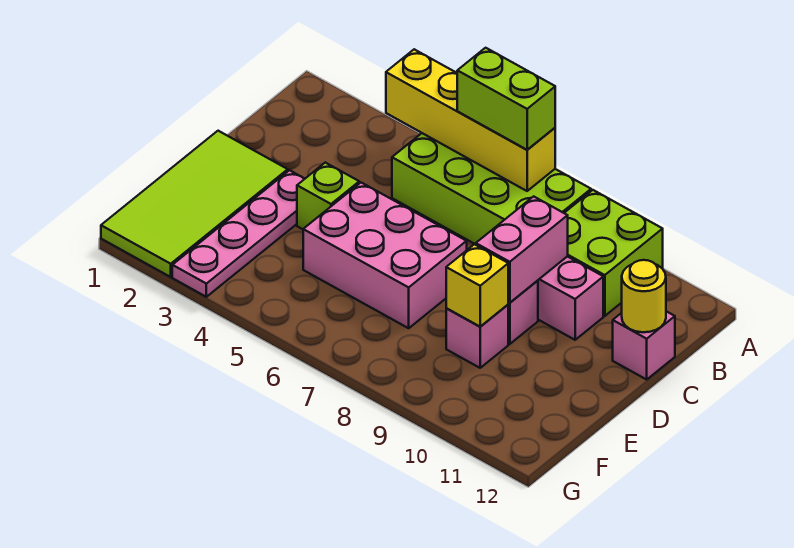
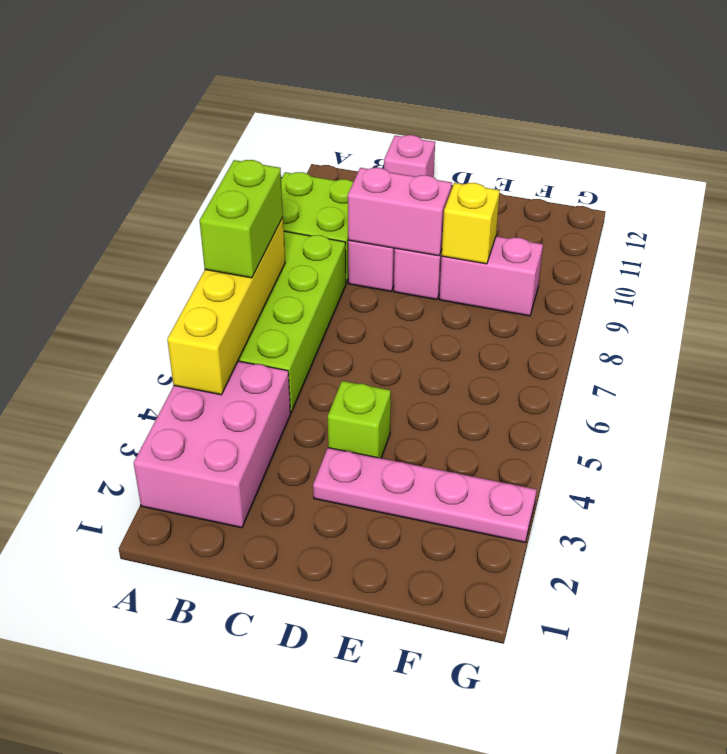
yellow round brick C12 level 2 -> none
lime tile D1:G2 level 1 -> none
pink brick D5:E7 level 1 -> pink brick A2:B4 level 1
pink brick E9 level 1 -> pink brick E9:F9 level 1

